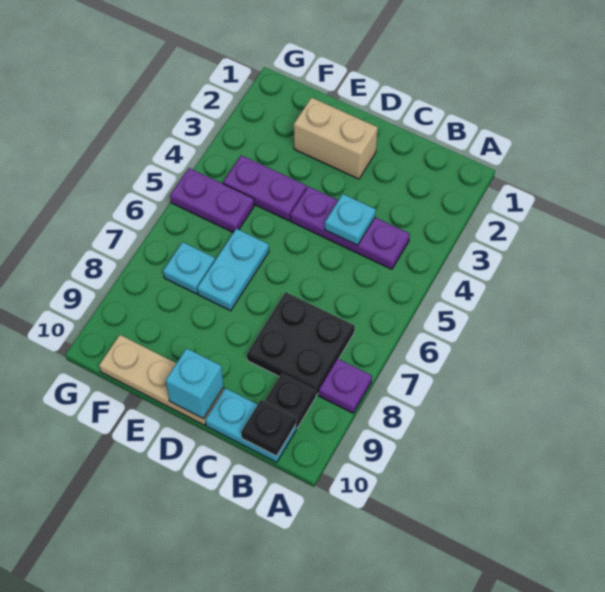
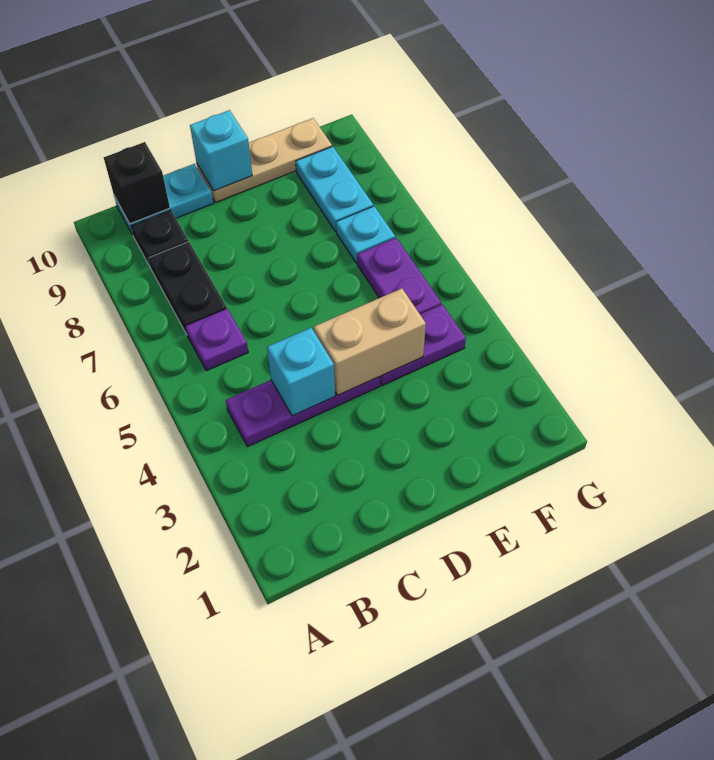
purple plate A8 level 1 -> purple plate B6 level 1
black plate B7:C8 level 1 -> black plate B7:B8 level 1
black plate B10 level 2 -> black brick B10 level 2
cyan plate C4 level 2 -> cyan brick C4 level 2
tan brick D2:E2 level 1 -> tan brick D4:E4 level 2
cyan plate E6:E7 level 1 -> cyan plate F8:F9 level 1
purple plate F5:G5 level 1 -> purple plate F5:F6 level 1

